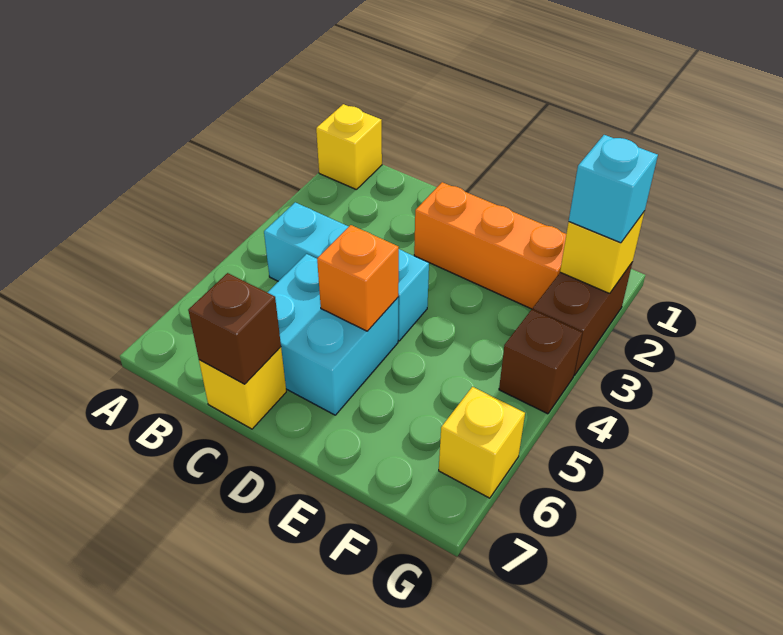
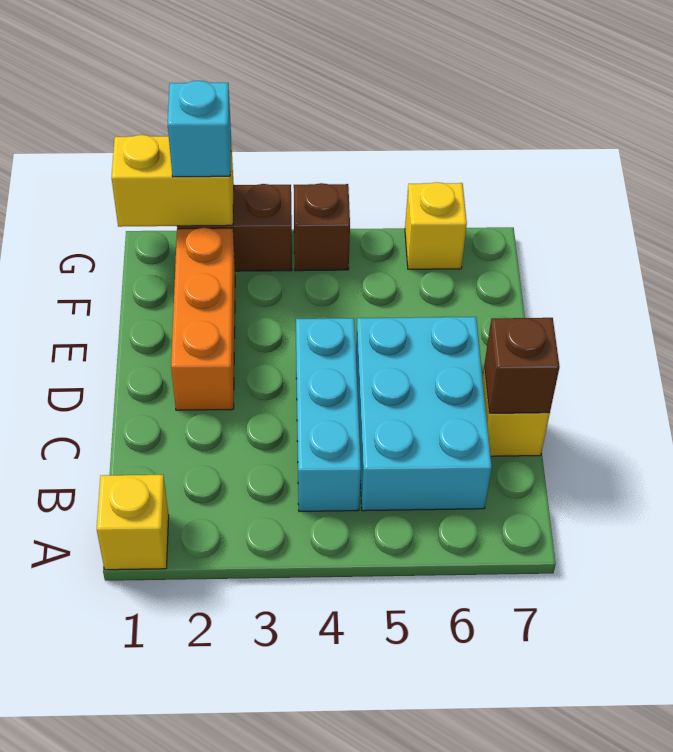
cyan brick C5:D6 level 1 -> cyan brick B5:D6 level 1
orange brick D5 level 2 -> none
yellow brick G2 level 2 -> yellow brick G1:G2 level 2

